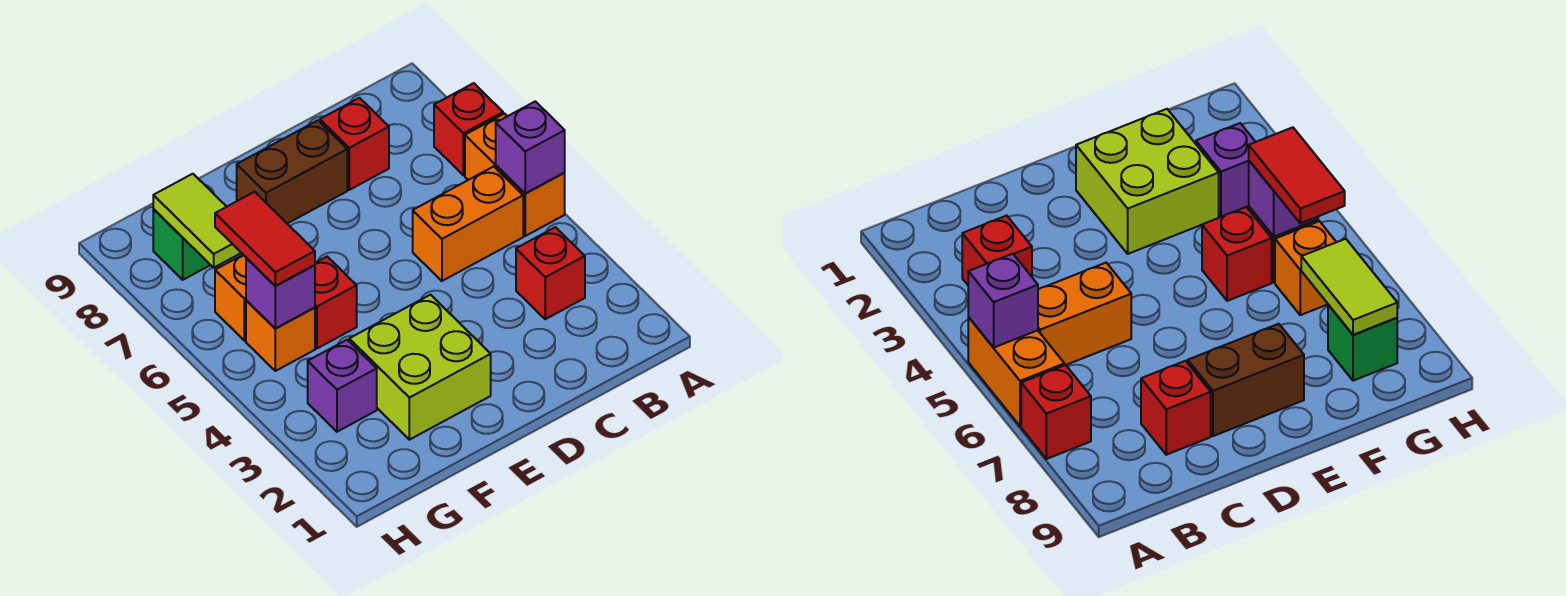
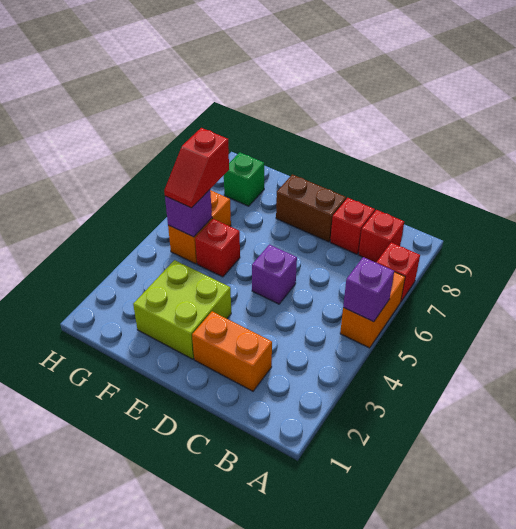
red brick B3 level 1 -> red brick B8 level 1
orange brick B5:C5 level 1 -> orange brick C2:D2 level 1
purple brick G3 level 1 -> purple brick D5 level 1
red tile G5:G6 level 3 -> red slope G5:G6 level 3 top 6
lime tile G7:G8 level 2 -> none

